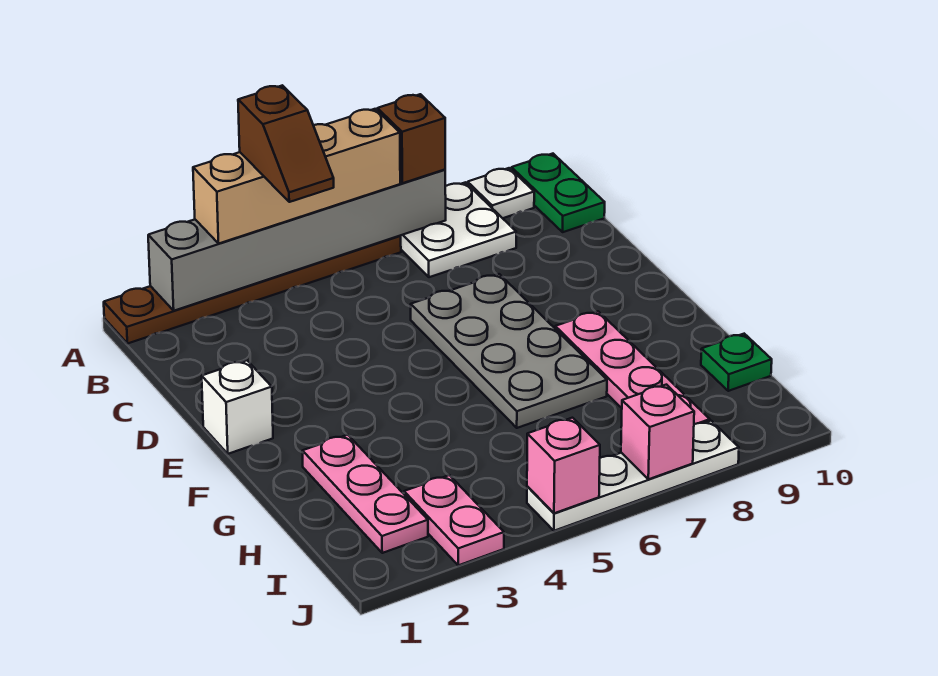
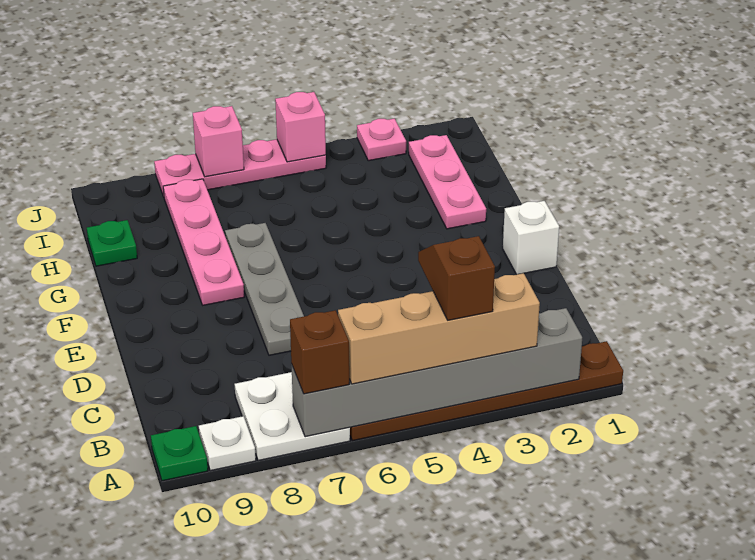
green plate A10:B10 level 1 -> green plate A10 level 1
grey plate D6:G7 level 1 -> grey plate D7:G7 level 1
pink plate I3:J3 level 1 -> pink plate J3 level 1
white plate J5:J8 level 1 -> pink plate J5:J8 level 1

